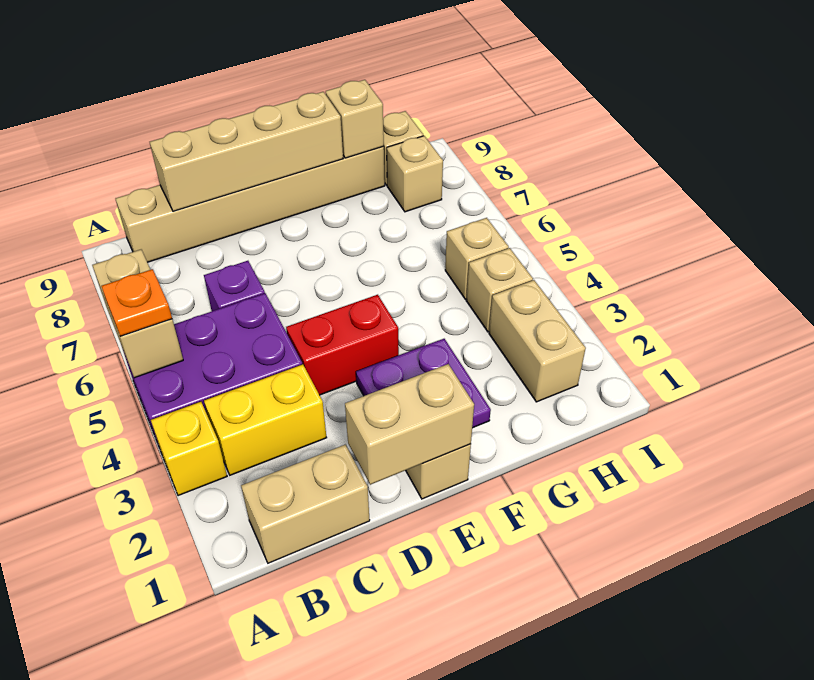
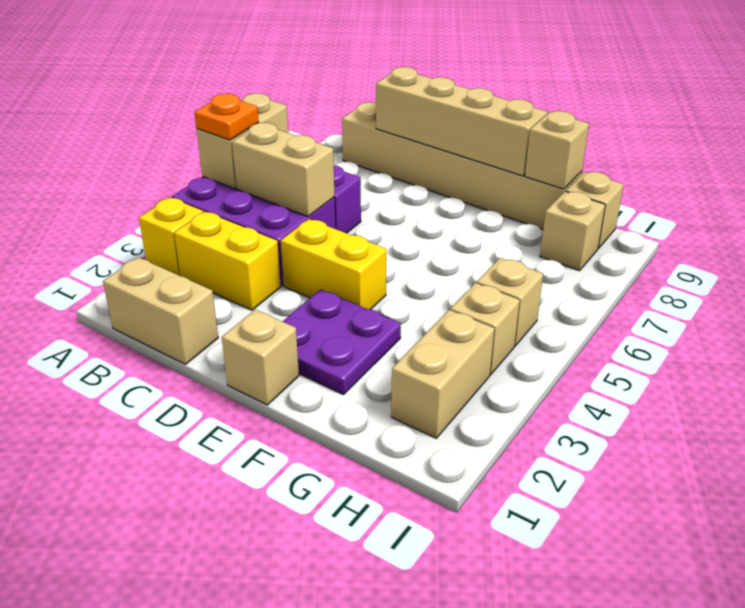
tan brick D1:E1 level 2 -> tan brick B5:C5 level 2
red brick D4:E4 level 1 -> yellow brick D4:E4 level 1

